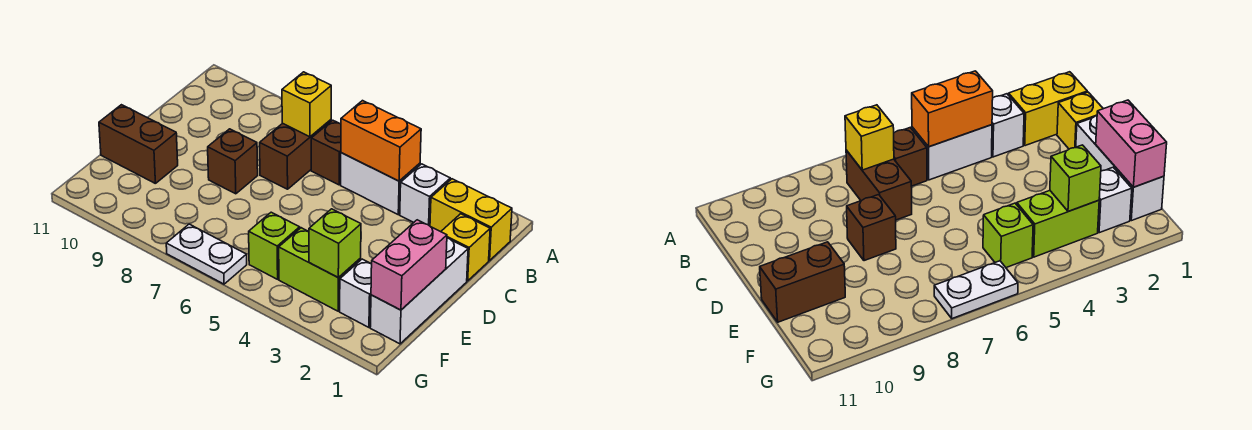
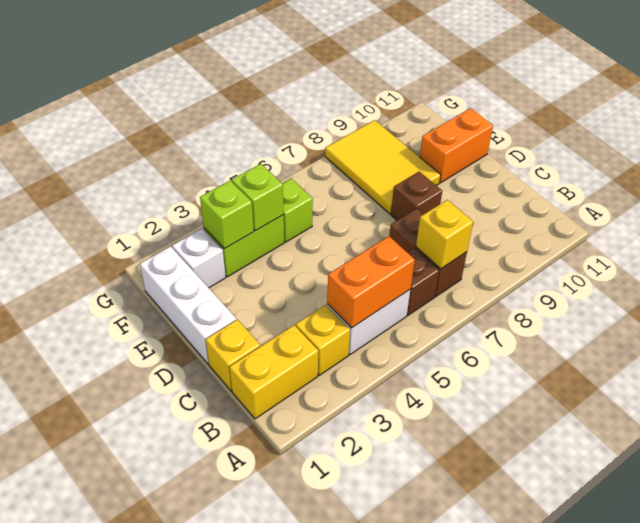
white brick B3 level 1 -> yellow brick B3 level 1
pink brick E1:F1 level 2 -> none
none -> yellow tile E8:G9 level 1
brown brick E10:E11 level 1 -> orange brick E10:E11 level 1
none -> lime brick F4 level 2
white plate G6:G7 level 1 -> none

